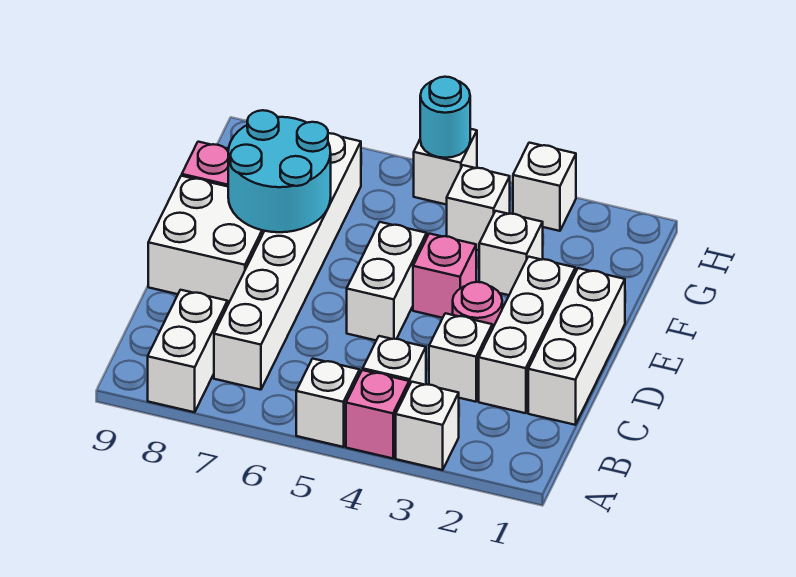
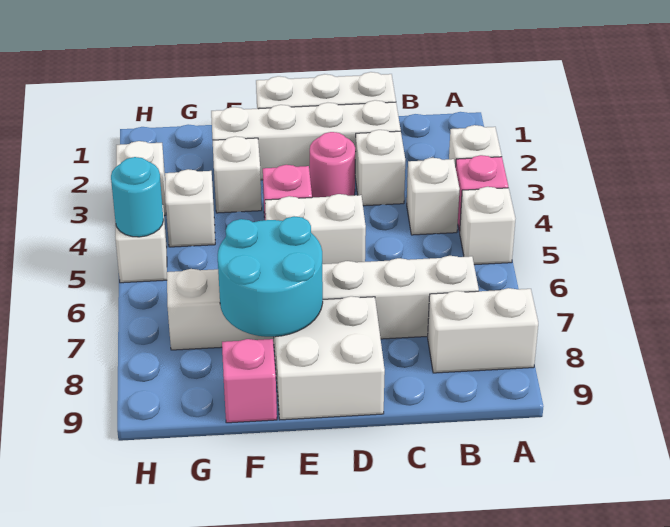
white brick C2:E2 level 1 -> white brick C2:F2 level 1

